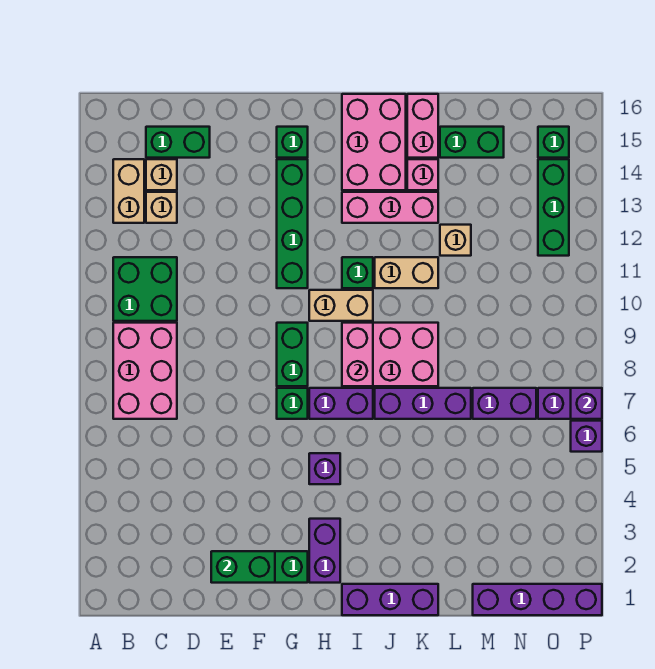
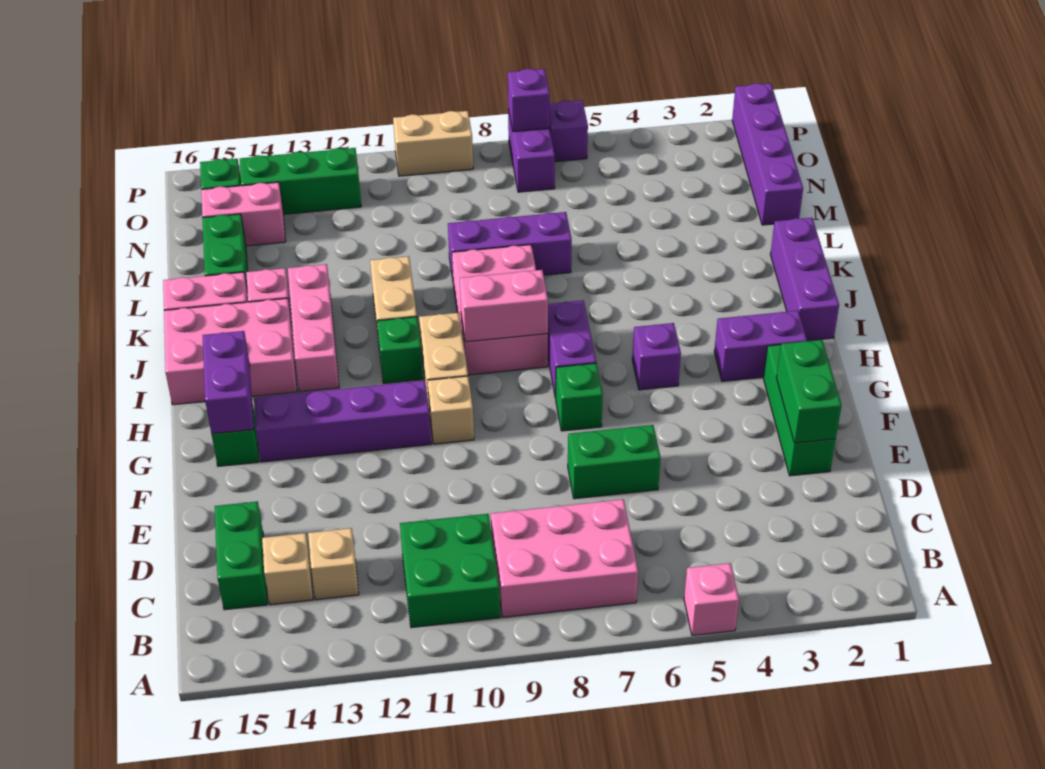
none -> pink brick A5 level 1
tan brick B13:B14 level 1 -> tan brick P9:P10 level 1
green brick G8:G9 level 1 -> green brick E6:E7 level 1
green brick G11:G14 level 1 -> purple brick G11:G14 level 1
purple brick J7:L7 level 1 -> purple brick L7:L9 level 1
tan brick L12 level 1 -> tan brick G10 level 1
purple brick M7:N7 level 1 -> purple brick G15:H15 level 2
none -> pink brick N14:N15 level 1

